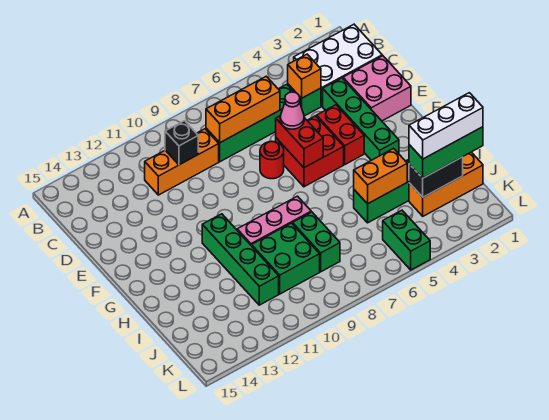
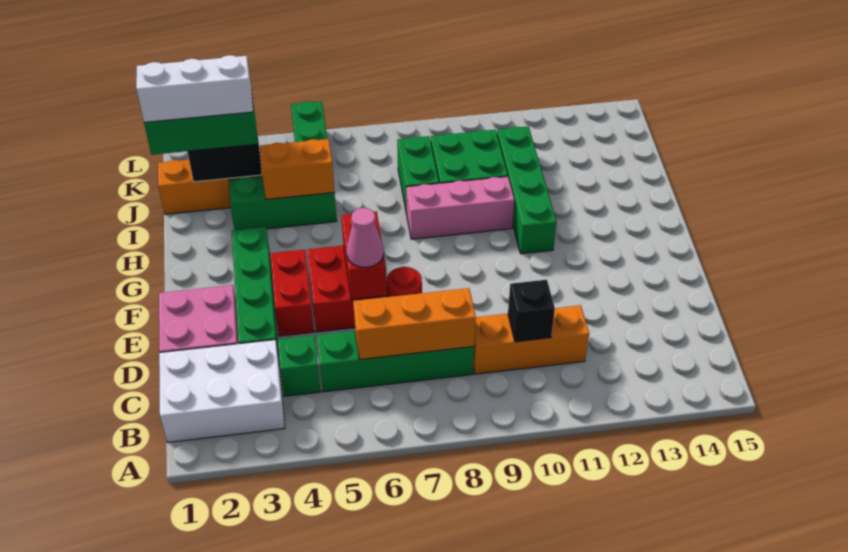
orange brick C4 level 2 -> none

